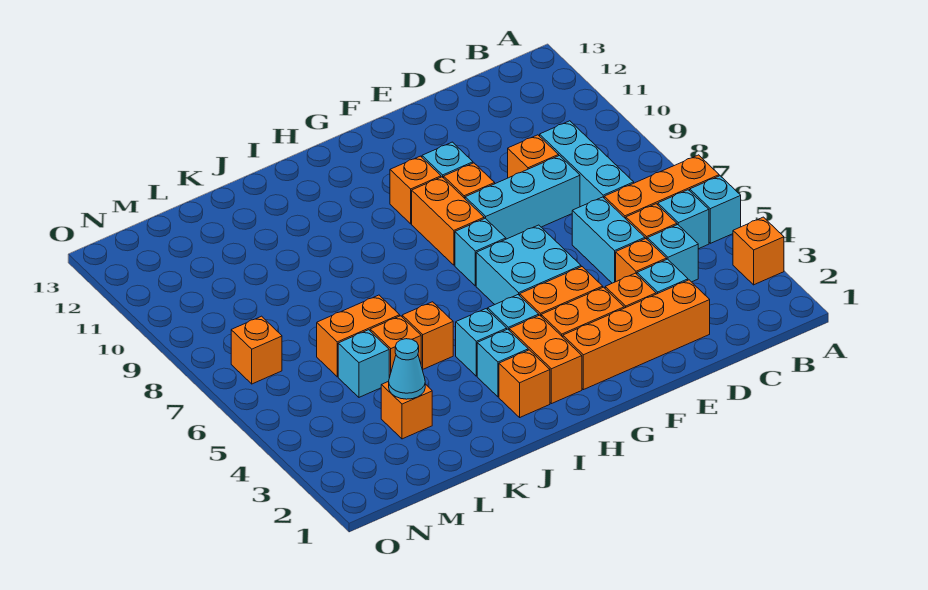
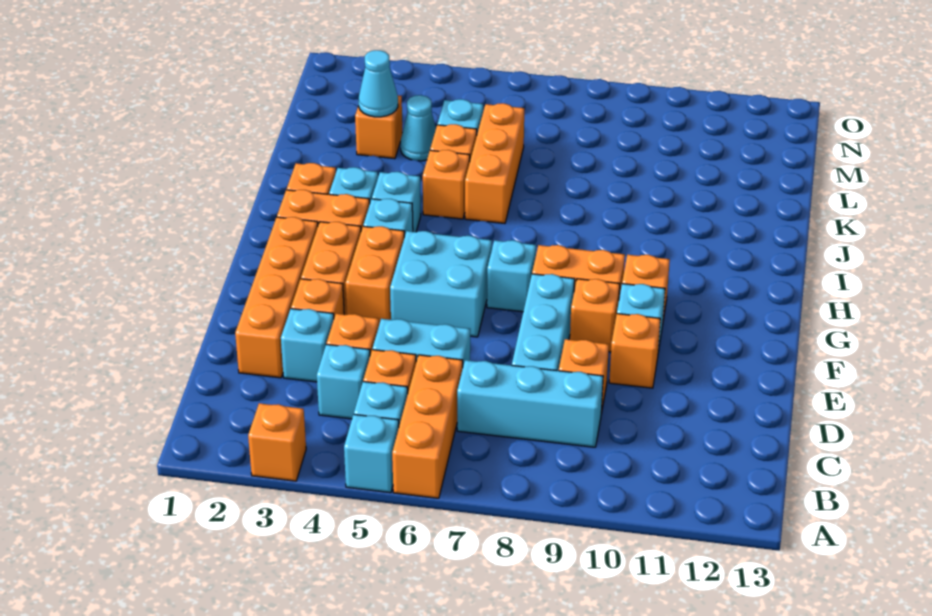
orange brick K6:L6 level 1 -> orange brick J6:L6 level 1
none -> cyan cone L4 level 1
orange brick N7 level 1 -> orange brick E10 level 1

